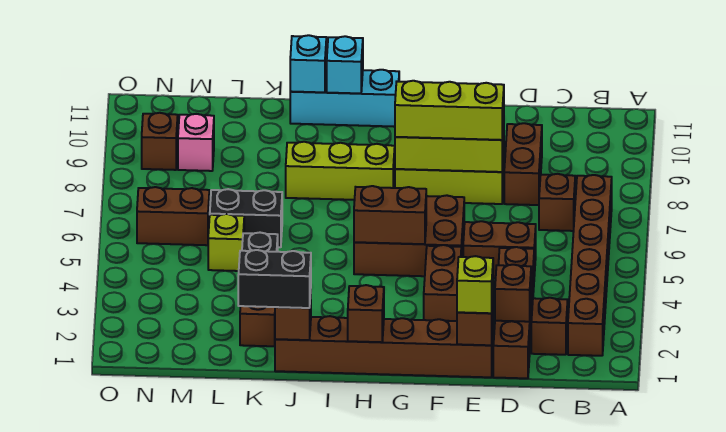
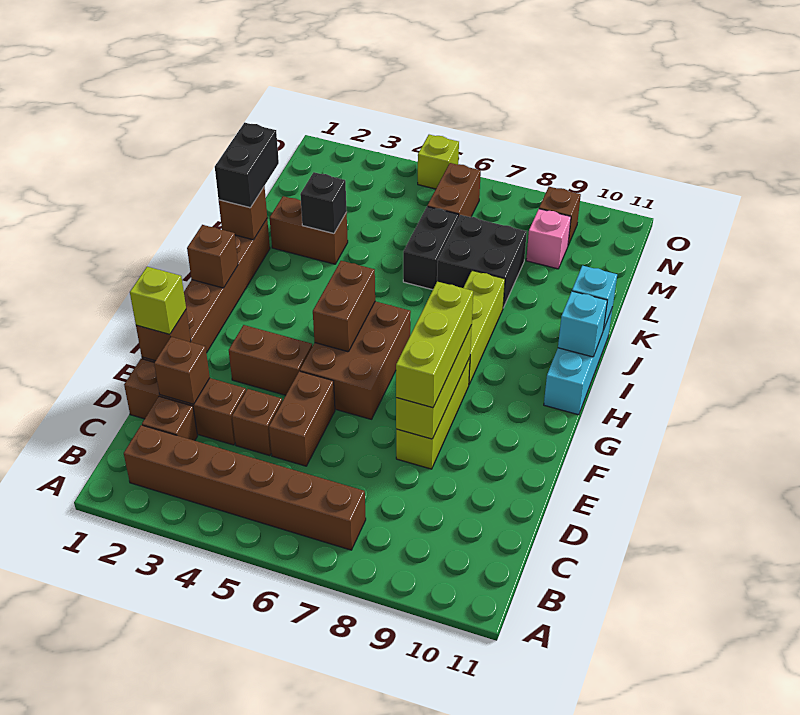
brown brick C7 level 1 -> none
brown brick D8:D9 level 1 -> none
none -> black brick K7:L8 level 1
lime brick L5 level 1 -> lime brick O5 level 1

